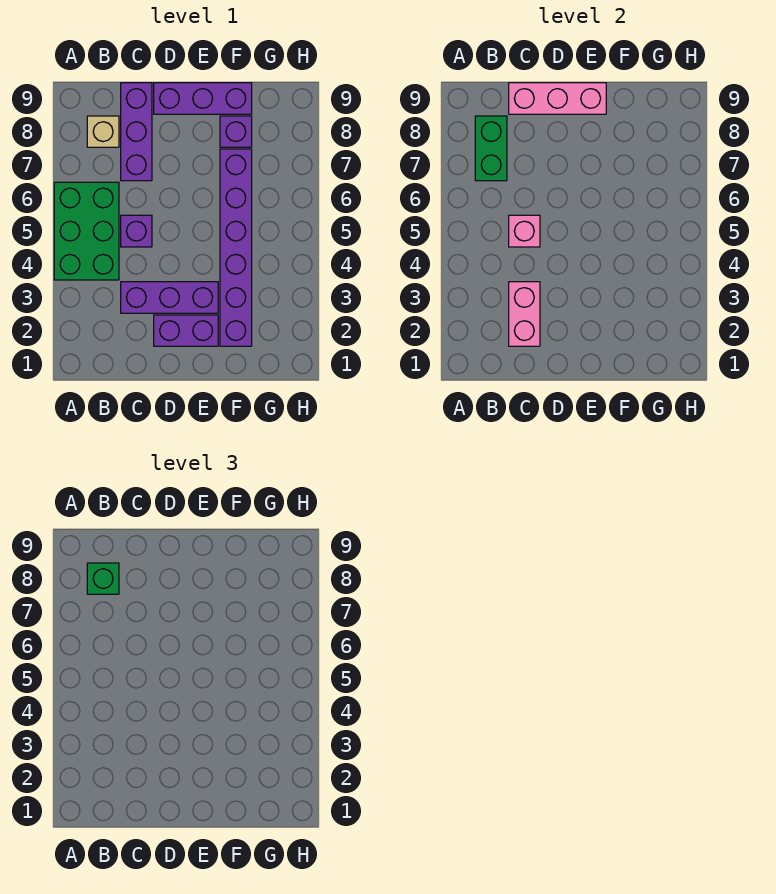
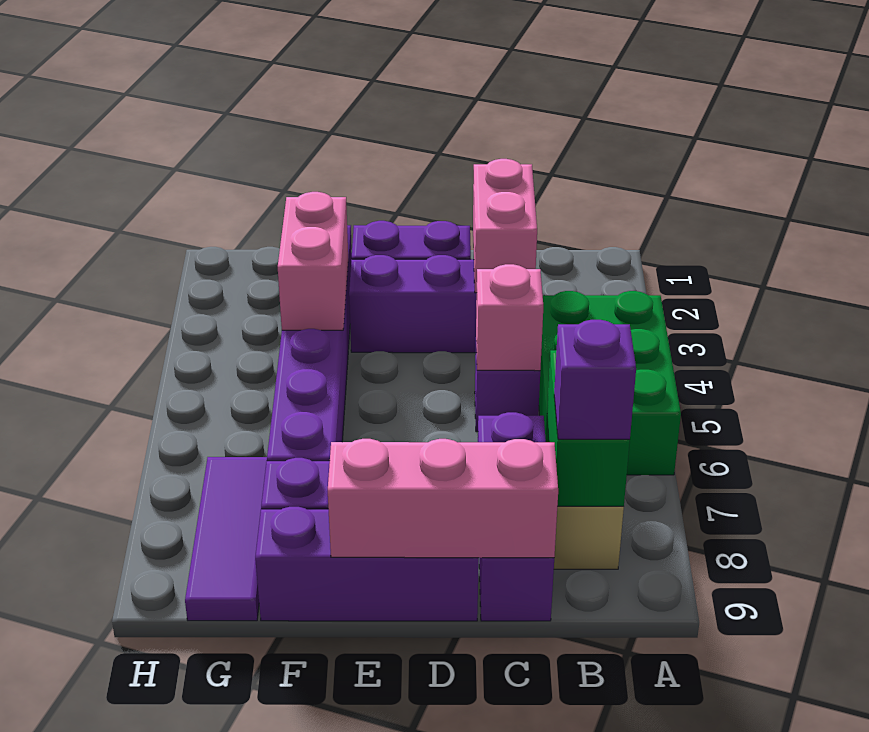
green brick B8 level 3 -> purple brick B8 level 3
none -> pink brick F3:F4 level 2
none -> purple tile G7:G9 level 1

